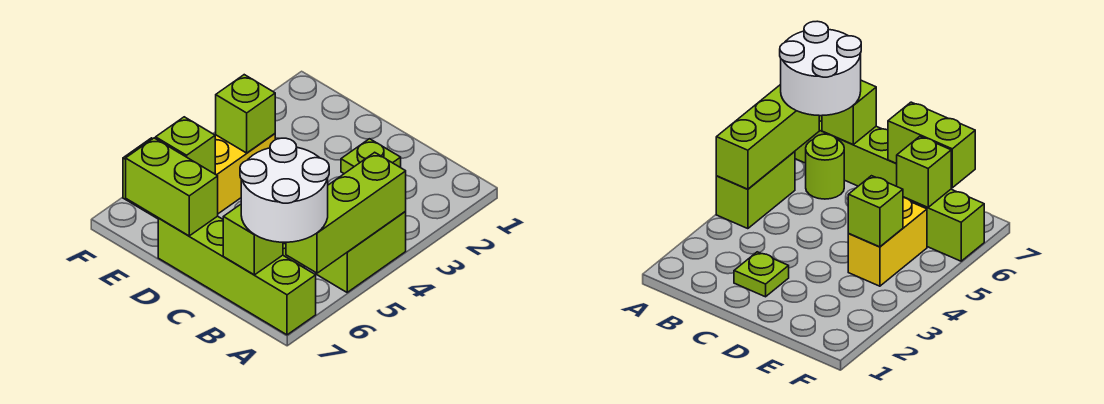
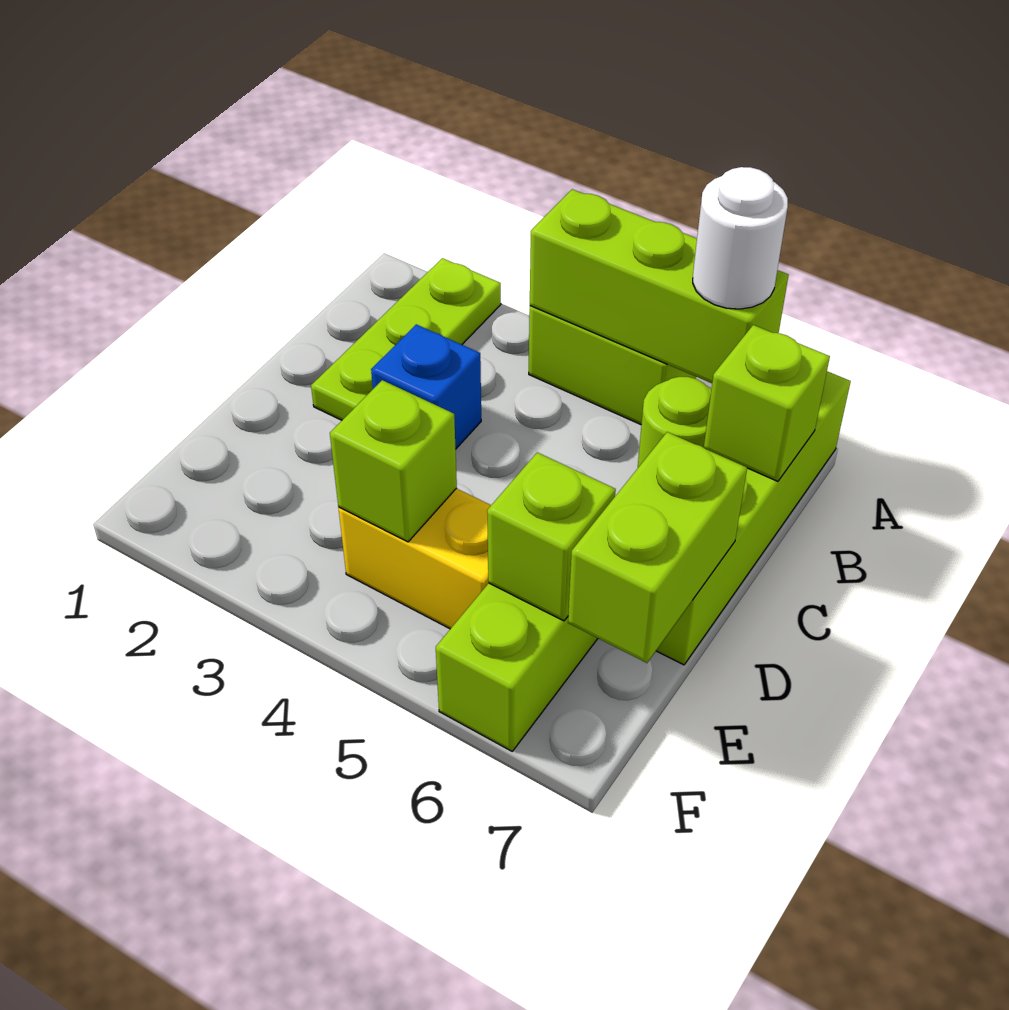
white round brick A6:B7 level 3 -> white round brick A6 level 3
lime plate C2 level 1 -> lime plate A2:C2 level 1
none -> blue brick C3 level 1

